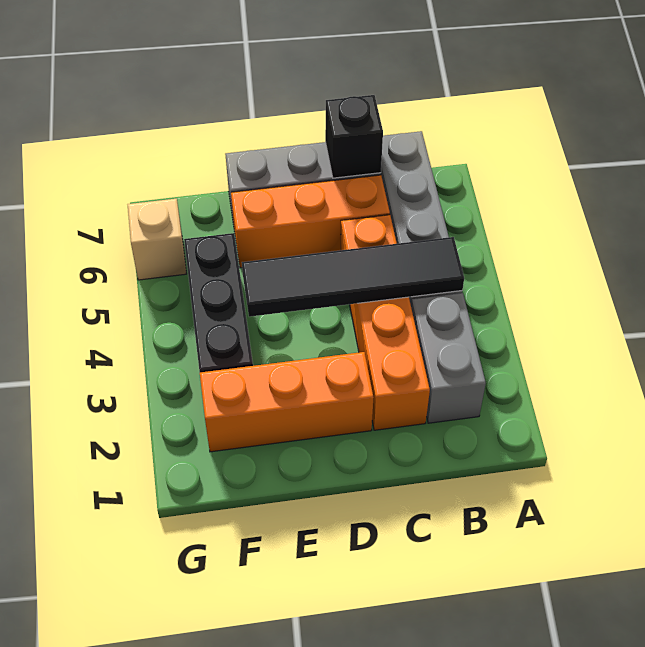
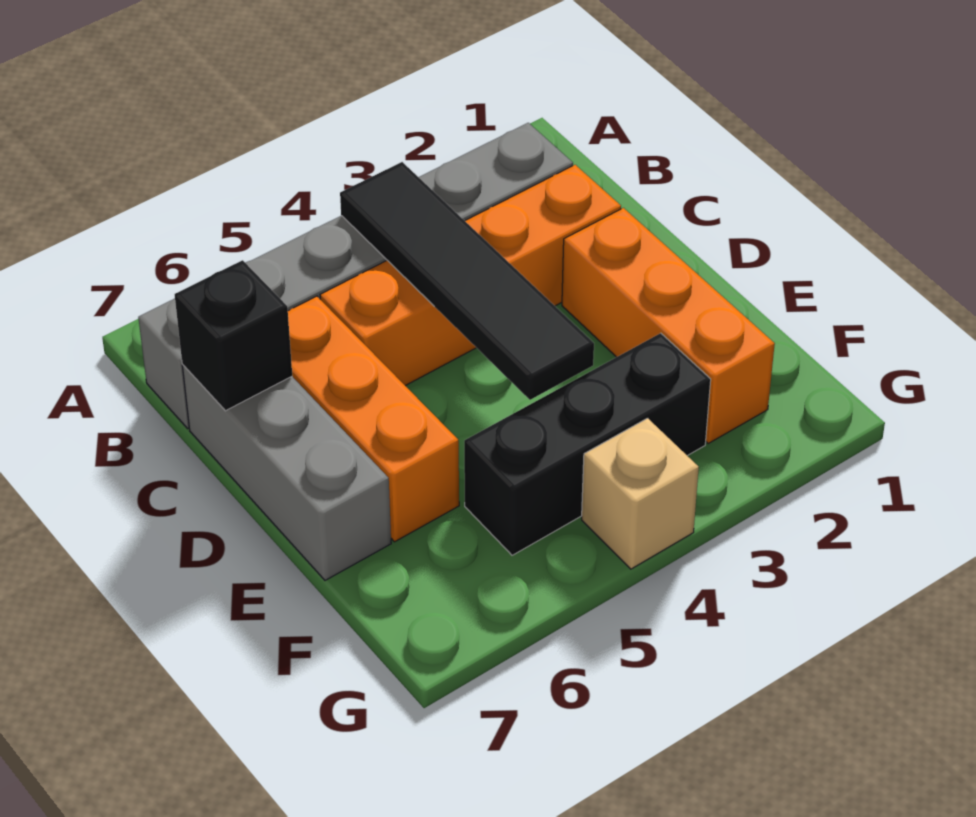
tan brick G6 level 1 -> tan brick G4 level 1

